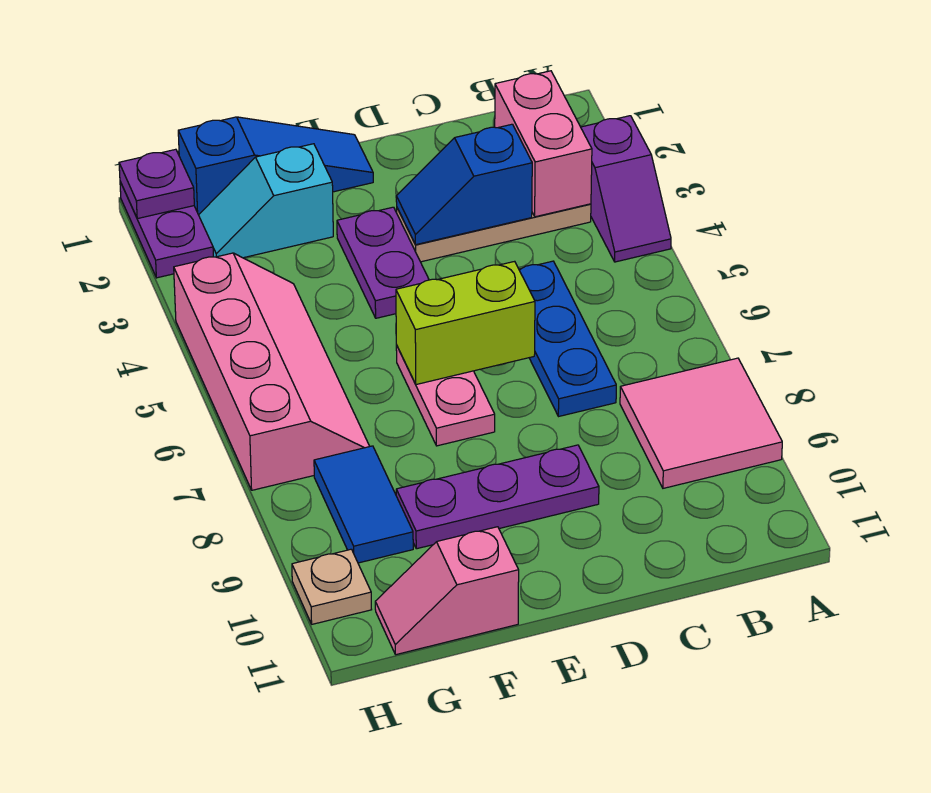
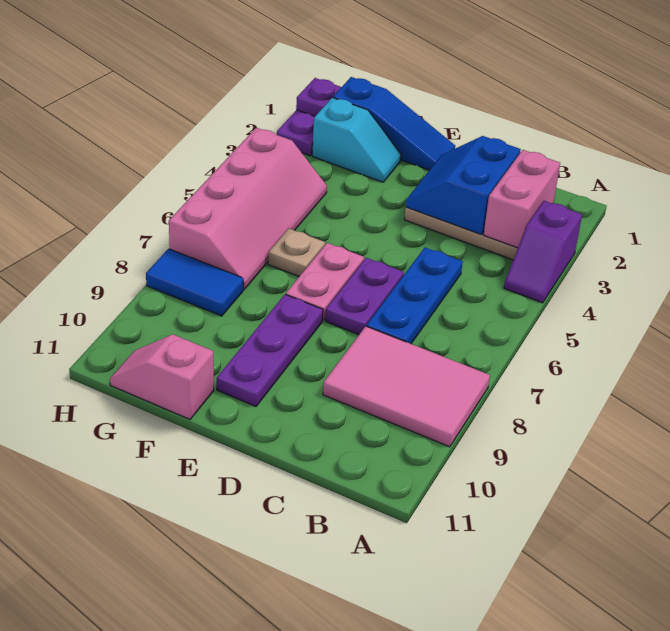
pink tile A8:B9 level 1 -> pink tile A8:C9 level 1
blue slope C3:D3 level 2 top C -> blue slope C2:D3 level 2 top C
lime brick D6:E6 level 2 -> none
purple plate D9:F9 level 1 -> purple plate E8:E10 level 1
purple plate E3:E4 level 1 -> purple plate D6:D7 level 1
cyan slope F2:G2 level 1 top F -> cyan slope F2:G2 level 1 top G
blue tile G8:G9 level 1 -> blue tile G8:H8 level 1
tan plate H10 level 1 -> tan plate F6 level 1

